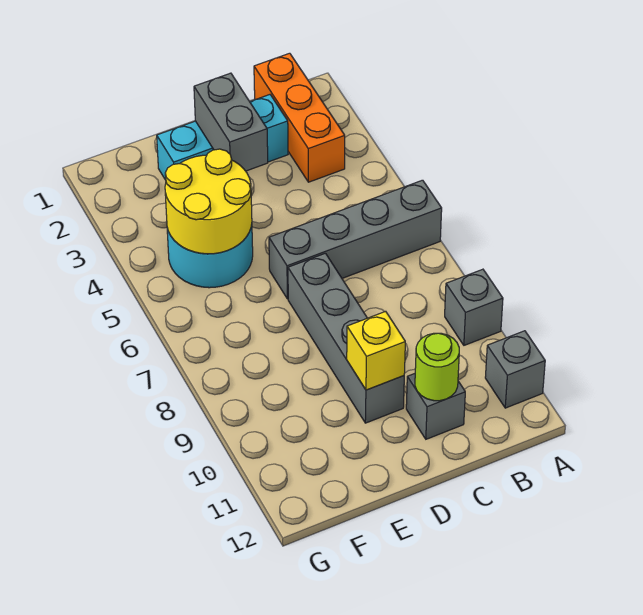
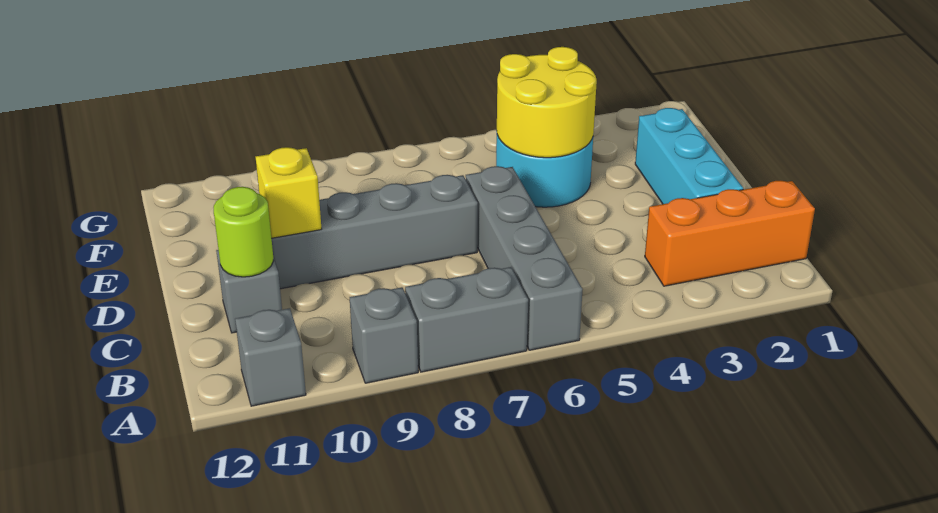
grey brick D2:D3 level 2 -> grey brick A7:A8 level 1

